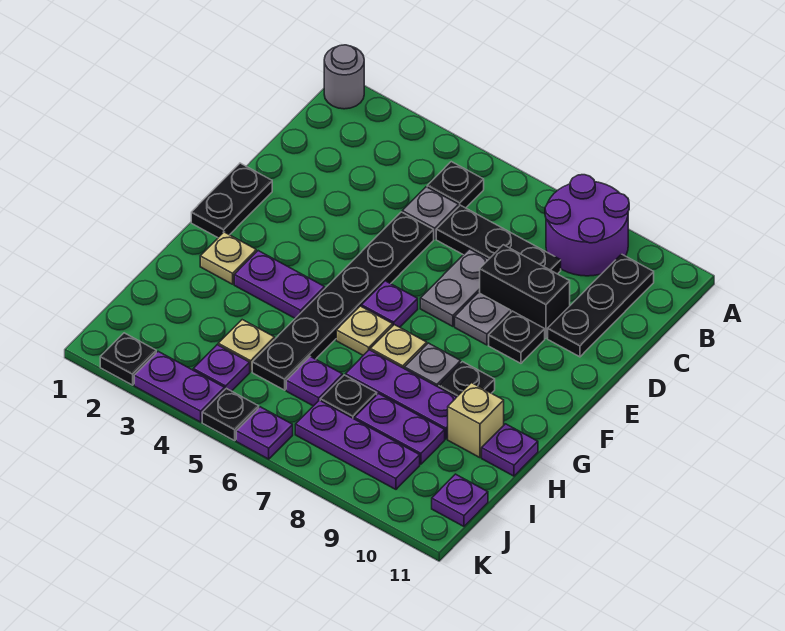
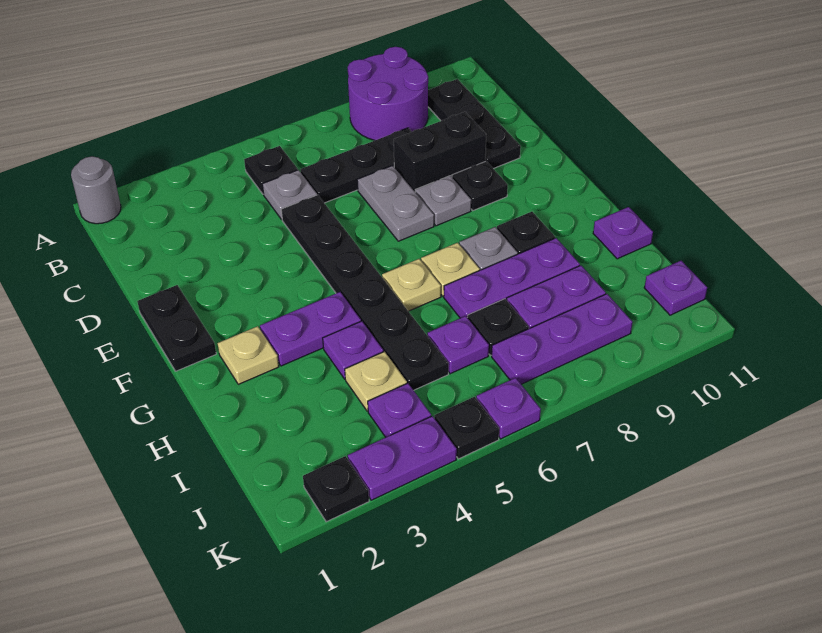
purple plate F6 level 1 -> purple plate H4 level 1
tan brick H10 level 1 -> none

